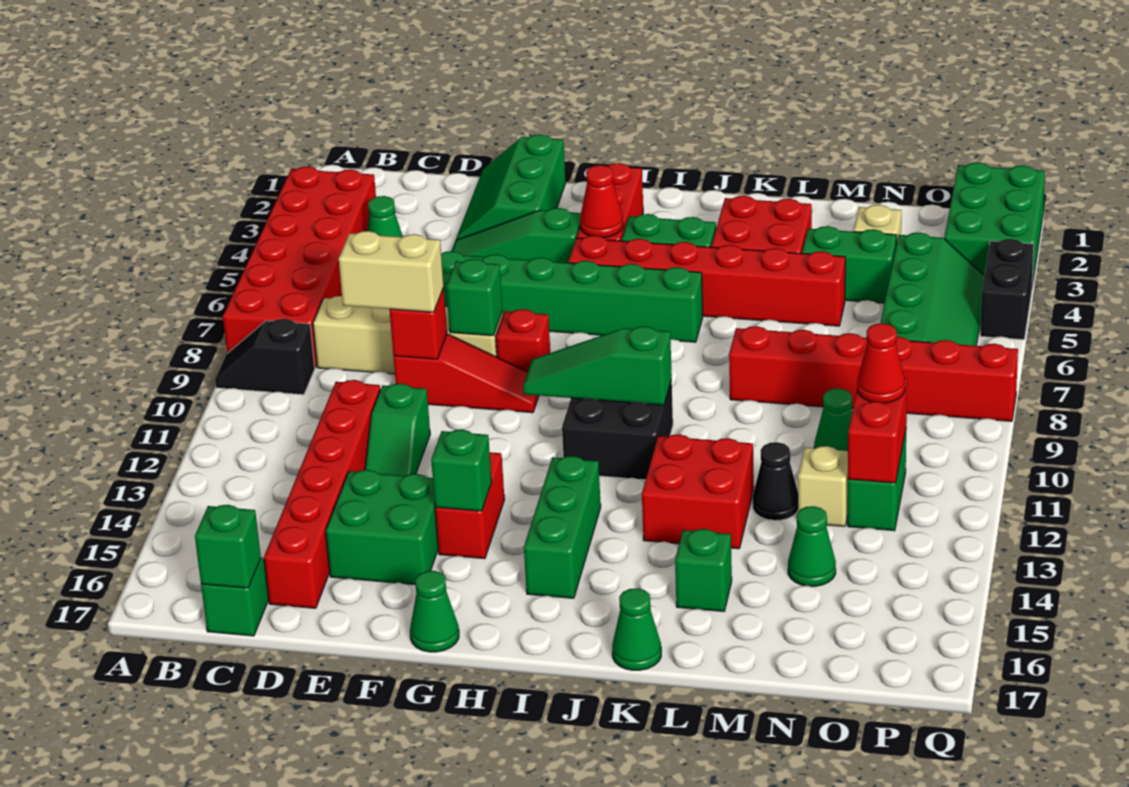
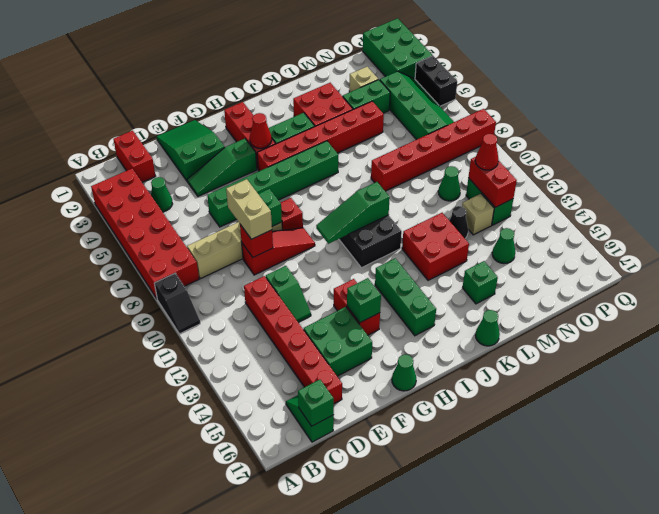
black slope A9:B9 level 1 top B -> black slope A9:A10 level 1 top 9
none -> red brick C1:C2 level 1
tan brick D9:E9 level 3 -> tan brick E8:E9 level 3
green slope E1:F3 level 1 top F -> green slope E1:F3 level 1 top 3

